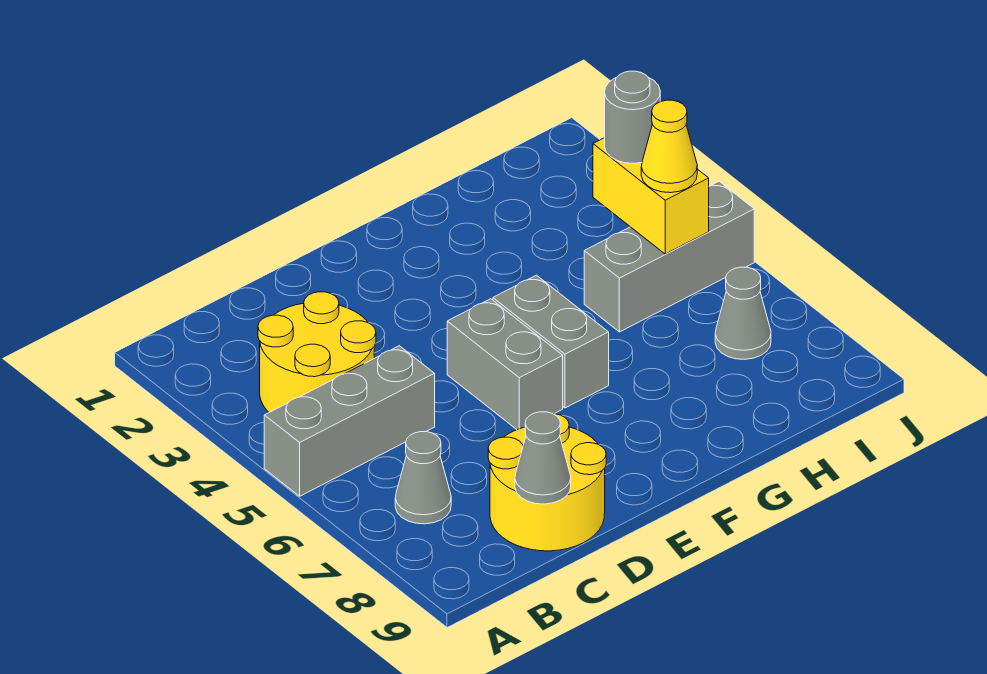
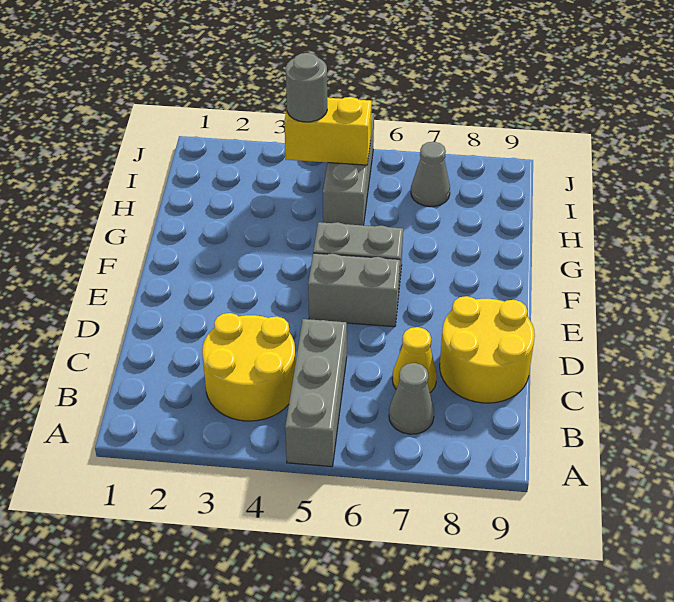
grey cone C9 level 2 -> none
yellow cone I5 level 3 -> yellow cone C7 level 1

